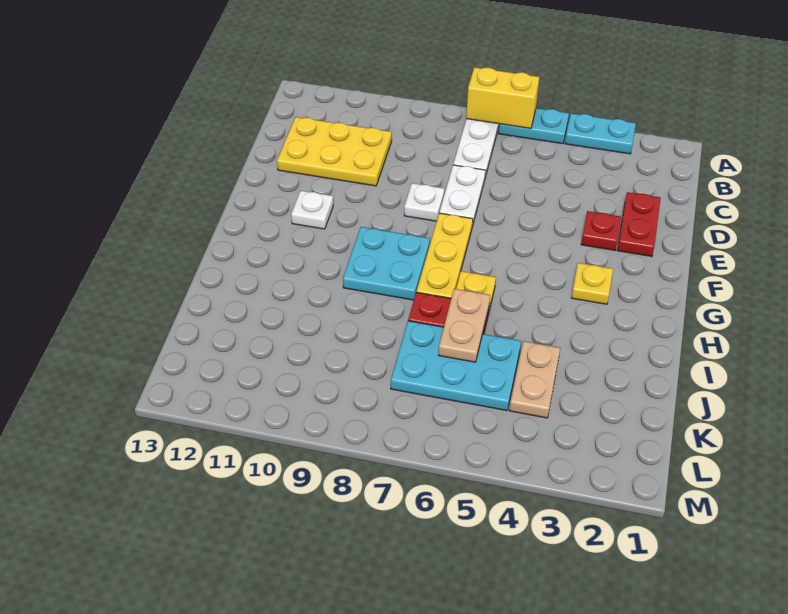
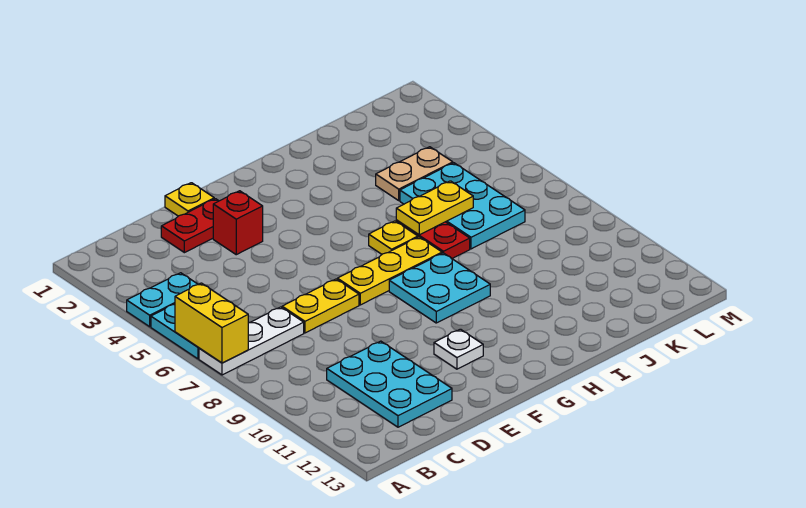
cyan plate A3:A4 level 1 -> cyan plate A4:B4 level 1
yellow plate C10:D12 level 1 -> cyan plate C10:D12 level 1
white plate D7:E7 level 1 -> yellow plate D7:E7 level 1
red plate E3 level 1 -> red brick E3 level 1
white plate E8 level 1 -> none
yellow plate G3 level 1 -> yellow plate E1 level 1
tan plate I6:J6 level 2 -> yellow plate I6:J6 level 2

